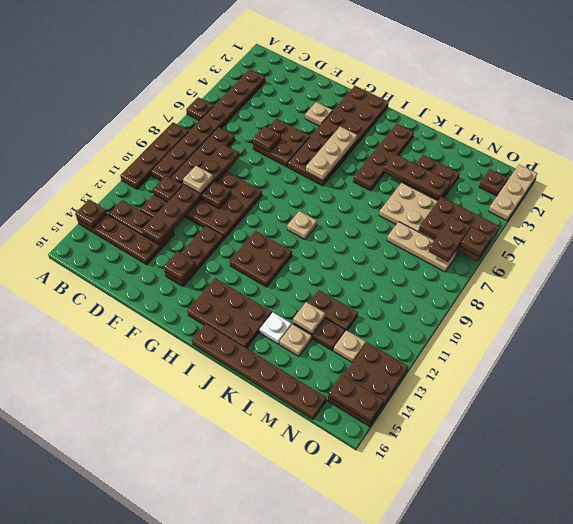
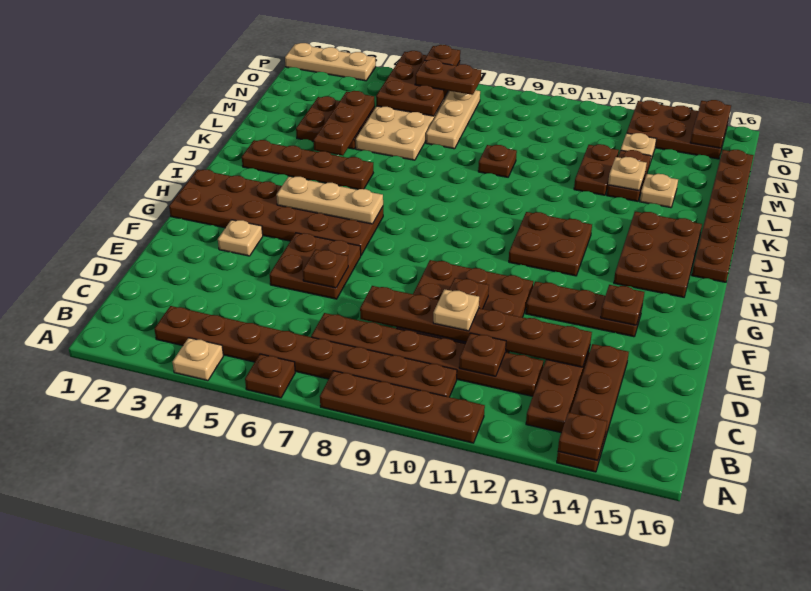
tan plate I9 level 1 -> tan plate A4 level 1
white plate K14 level 1 -> none
brown plate O2 level 1 -> brown plate L9 level 1

